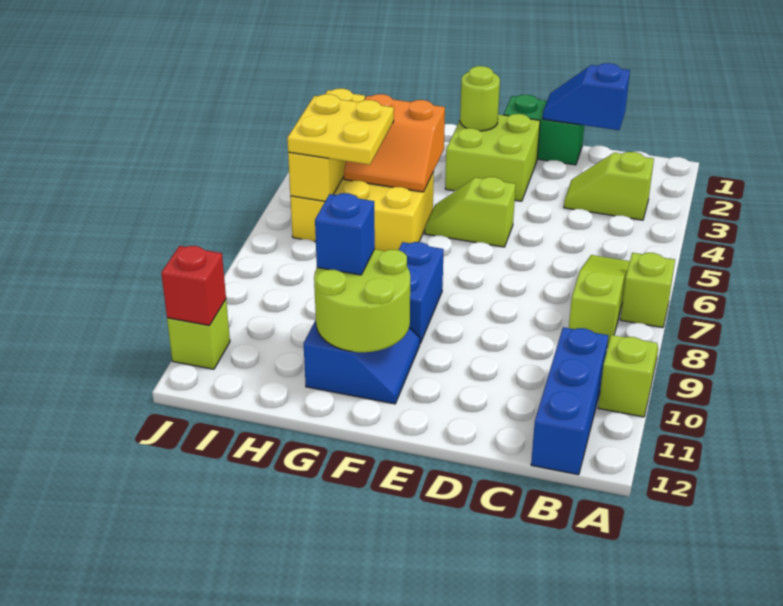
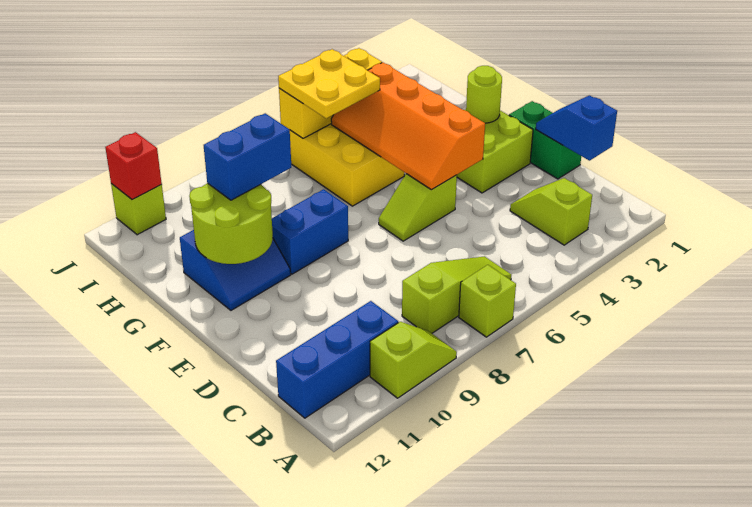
lime slope E5:F5 level 1 top E -> lime slope E5:E6 level 1 top 5
orange slope G4:H5 level 2 top 4 -> orange slope E4:H5 level 2 top 4
blue brick G10 level 3 -> blue brick G9:G10 level 3

